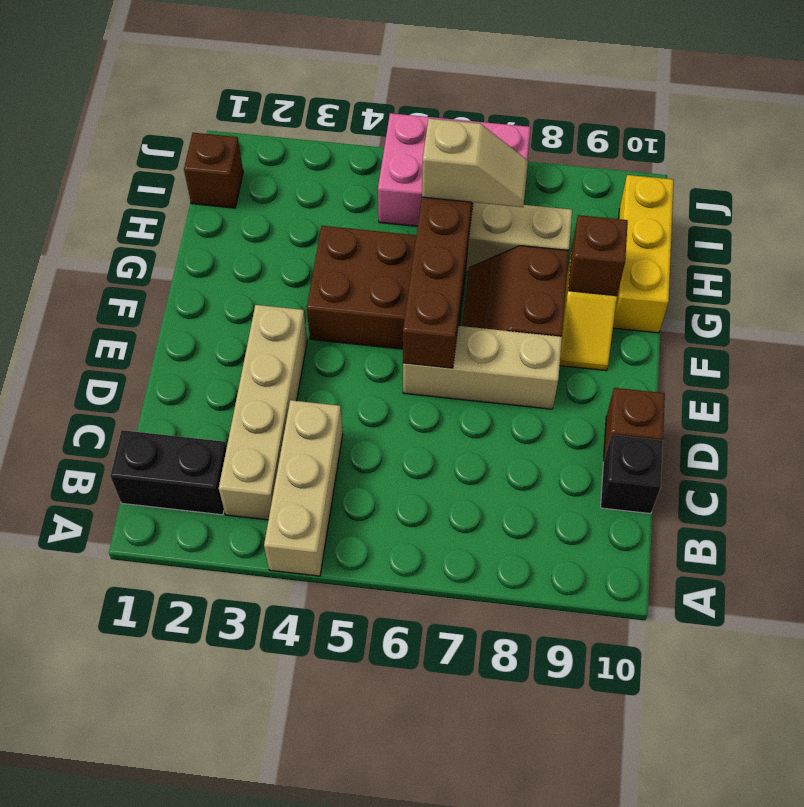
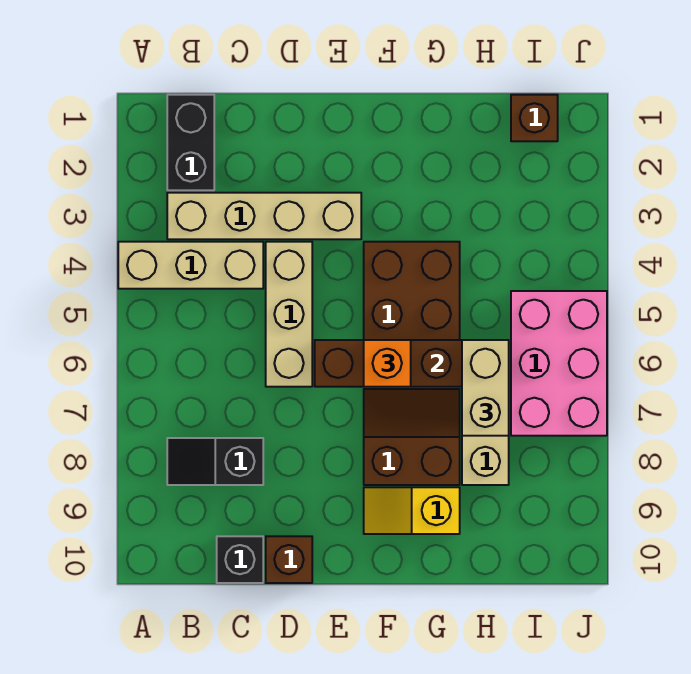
none -> black slope B8:C8 level 1 top C
tan brick E6:E8 level 1 -> tan brick D4:D6 level 1
none -> orange brick F6 level 3
brown brick G9 level 2 -> none
yellow brick G10:I10 level 1 -> none
tan slope H6:H7 level 3 top 6 -> tan brick H6:H7 level 3

